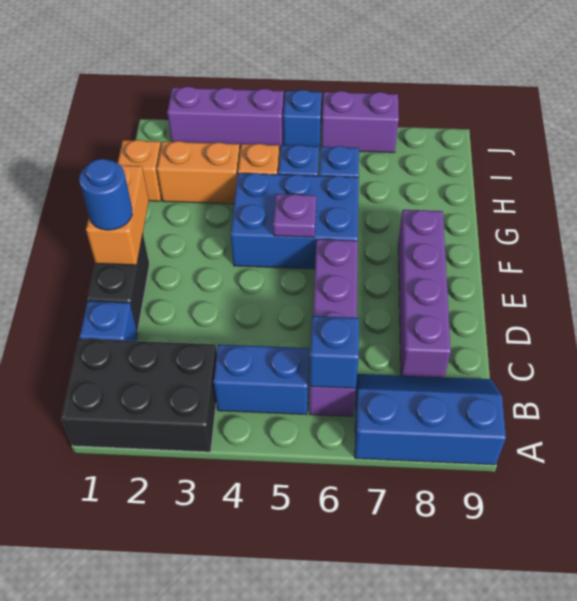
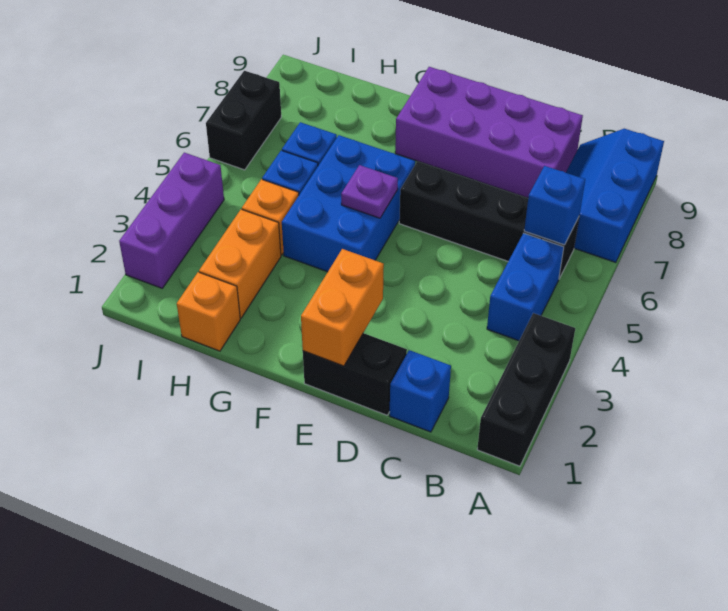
black brick A1:B3 level 1 -> black brick A1:A3 level 1
purple brick B6:E6 level 1 -> black brick B6:E6 level 1
purple brick C8:F8 level 1 -> purple brick C8:F9 level 1
orange brick E1:F1 level 2 -> orange brick E1:E2 level 2
blue round brick E1 level 3 -> none
blue brick J5 level 1 -> none
purple brick J6:J7 level 1 -> black brick J6:J7 level 1

